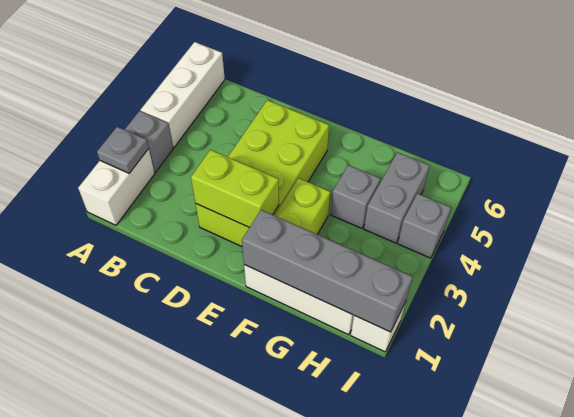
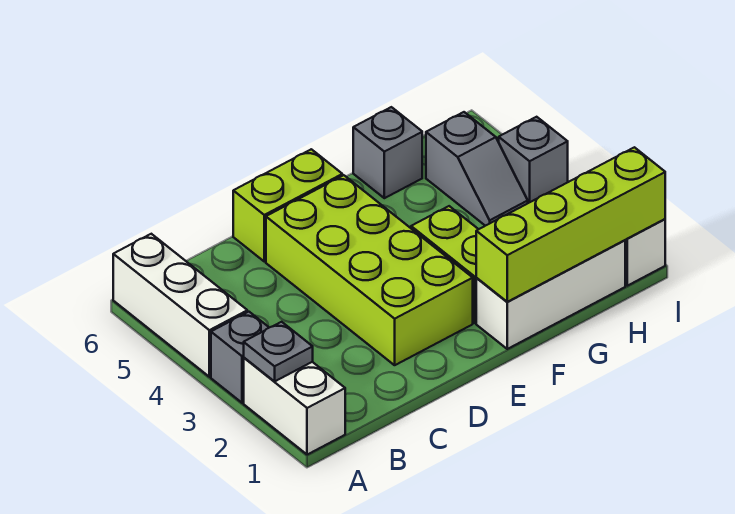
lime brick D2:E2 level 2 -> lime brick D6:E6 level 1
grey brick F1:I1 level 2 -> lime brick F1:I1 level 2
grey brick G4 level 1 -> grey brick G6 level 1
grey brick H4:H5 level 1 -> grey slope H4:H5 level 1 top 5

